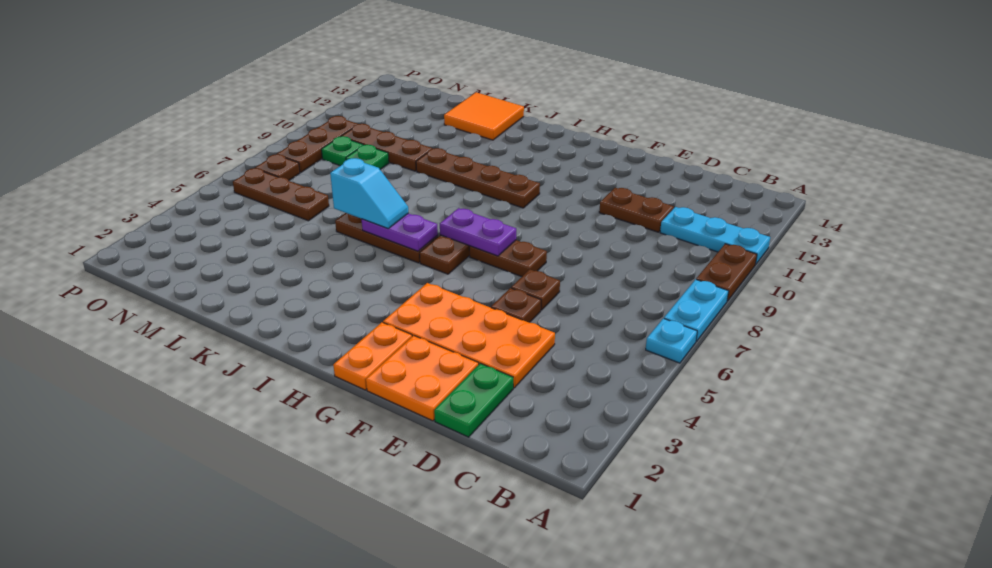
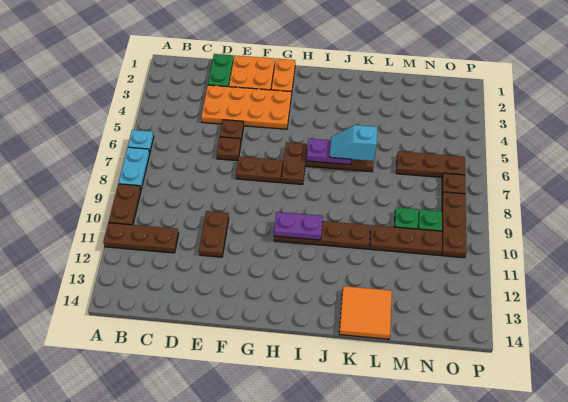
cyan plate A11:C11 level 1 -> brown plate A11:C11 level 1
brown plate D11:E11 level 1 -> brown plate E10:E11 level 1
purple plate G7:H7 level 2 -> purple plate H10:I10 level 2

